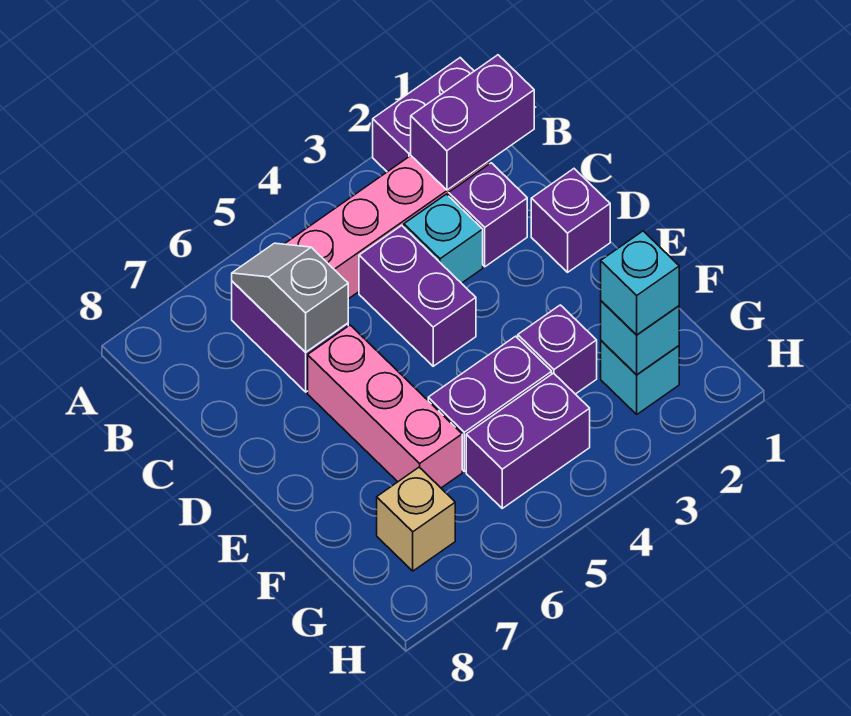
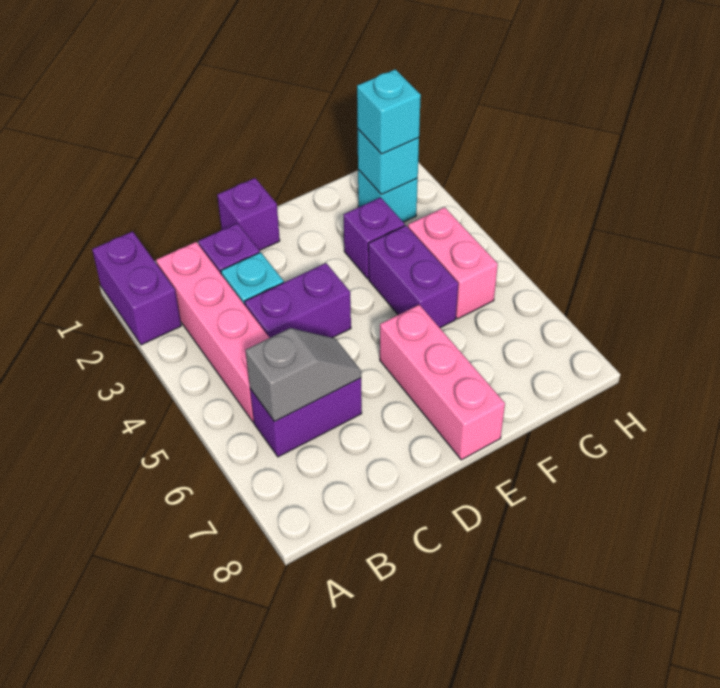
purple brick B1:B2 level 2 -> none
grey slope B6:C6 level 2 top C -> grey slope B6:C6 level 2 top B
pink brick D6:F6 level 1 -> pink brick E6:E8 level 1
purple brick G4:G5 level 1 -> pink brick G4:G5 level 1
tan brick G7 level 1 -> none

